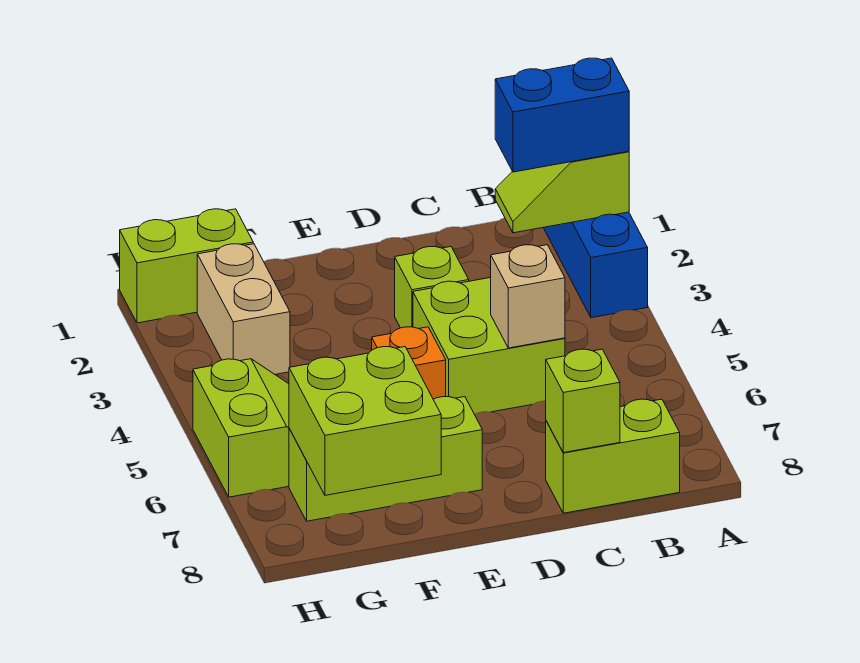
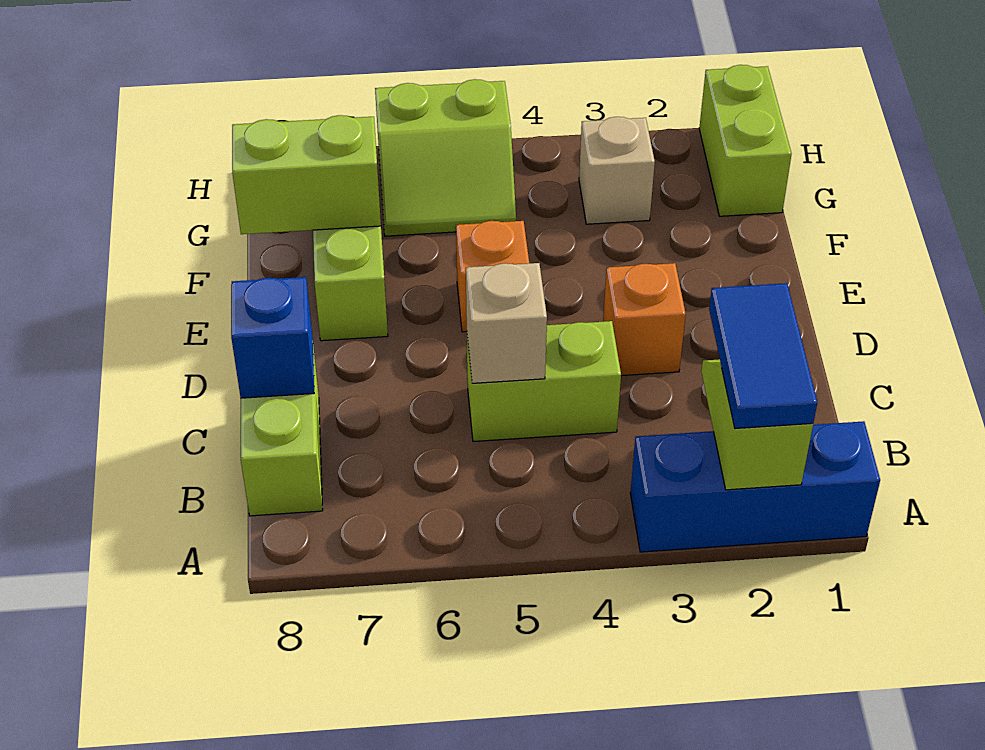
blue brick A2:B2 level 3 -> blue tile A2:B2 level 3
lime brick C4:D5 level 1 -> lime brick C4:C5 level 1
lime brick C8 level 2 -> blue brick C8 level 2
lime brick D3 level 1 -> orange brick D3 level 1
lime brick F7:G8 level 2 -> lime brick F7:F8 level 2
tan brick G2:G3 level 1 -> tan brick G3 level 1

